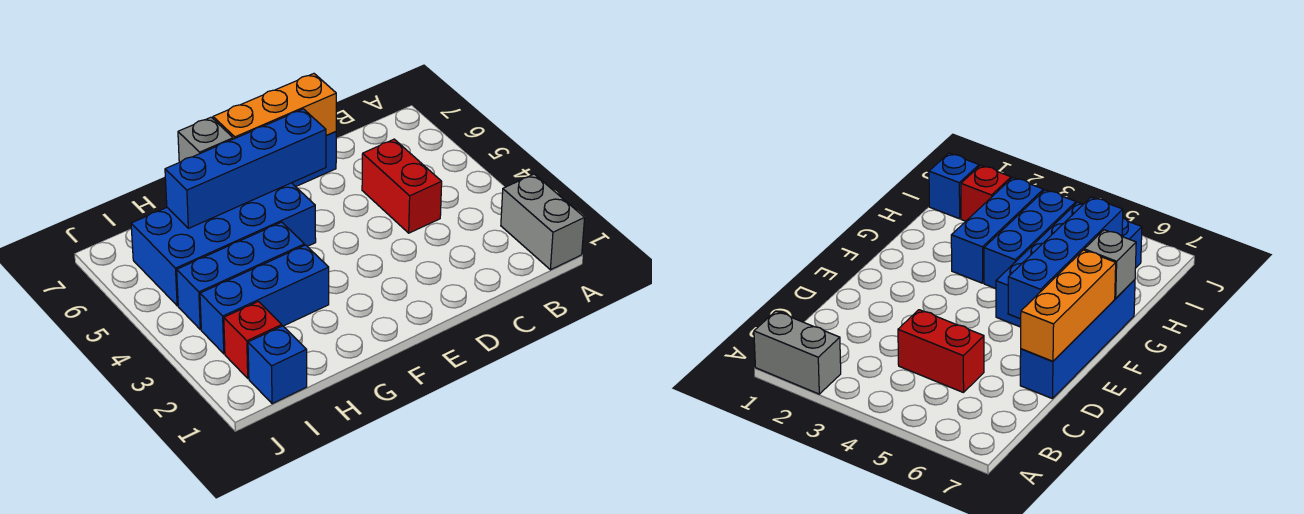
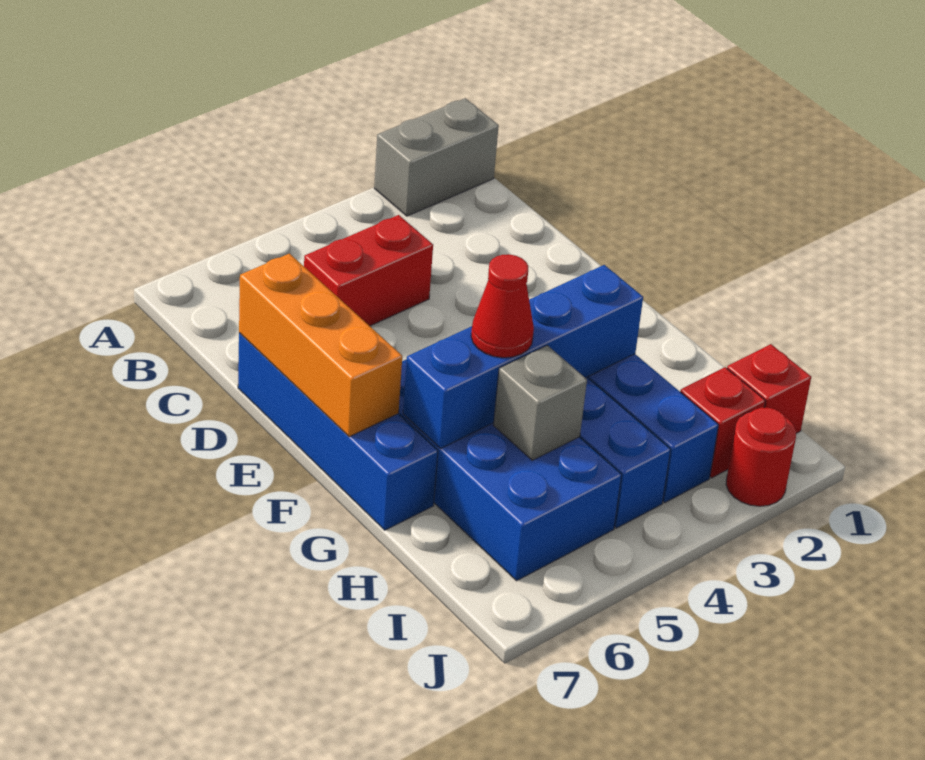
blue brick E6:H6 level 2 -> blue brick G3:G6 level 2
none -> red cone G5 level 3
grey brick G7 level 2 -> grey brick H5 level 2
blue brick I1 level 1 -> red brick I1 level 1
none -> red round brick J2 level 1

